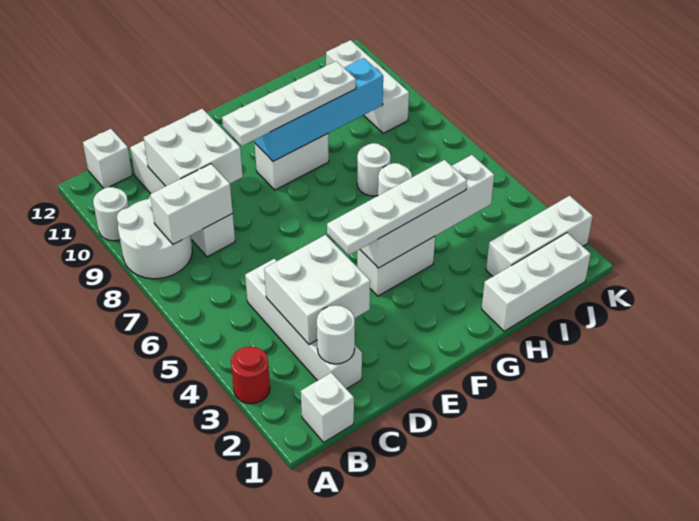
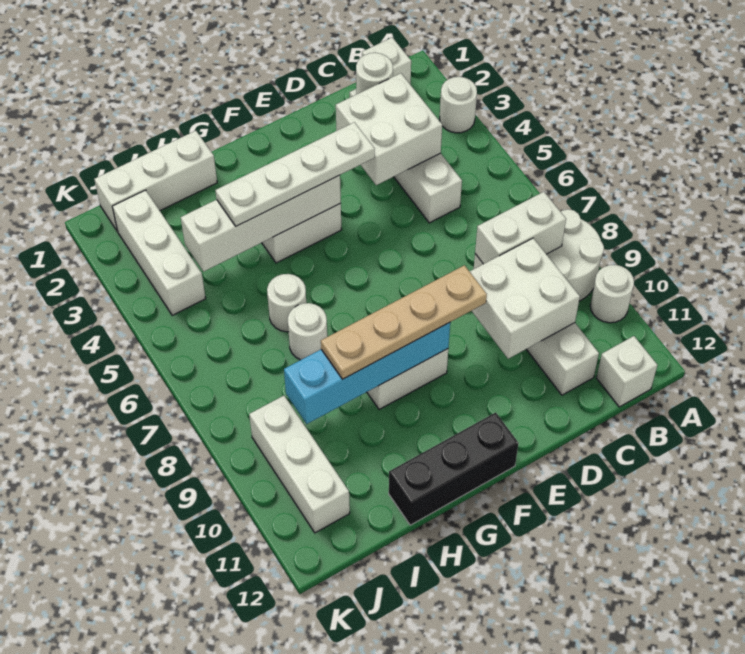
red round brick A3 level 1 -> white round brick A3 level 1
white plate E9:H9 level 3 -> tan plate E9:H9 level 3
none -> black brick F12:H12 level 1
white brick I2:K2 level 1 -> white brick J2:J4 level 1

